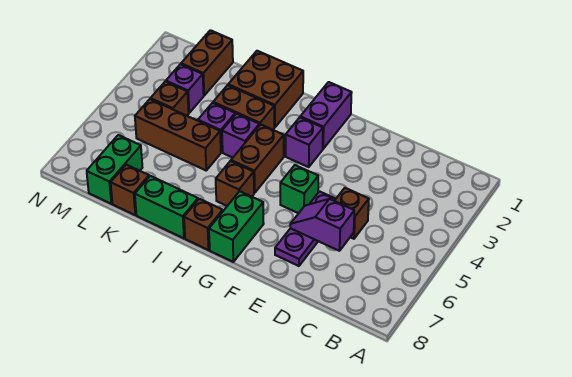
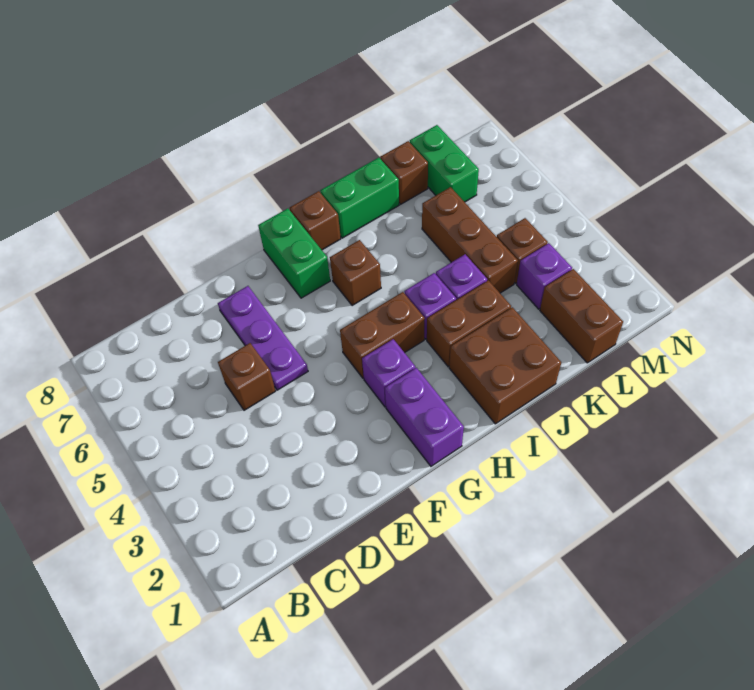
purple slope D6:E6 level 2 top D -> none
green brick F5 level 1 -> none
brown brick H4:H5 level 1 -> brown brick G4:H4 level 1
brown brick J5:L5 level 1 -> brown brick K4:K6 level 1

